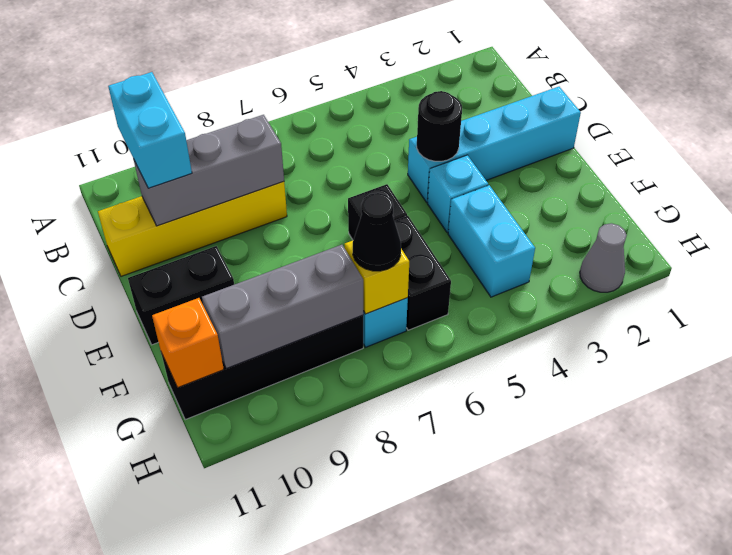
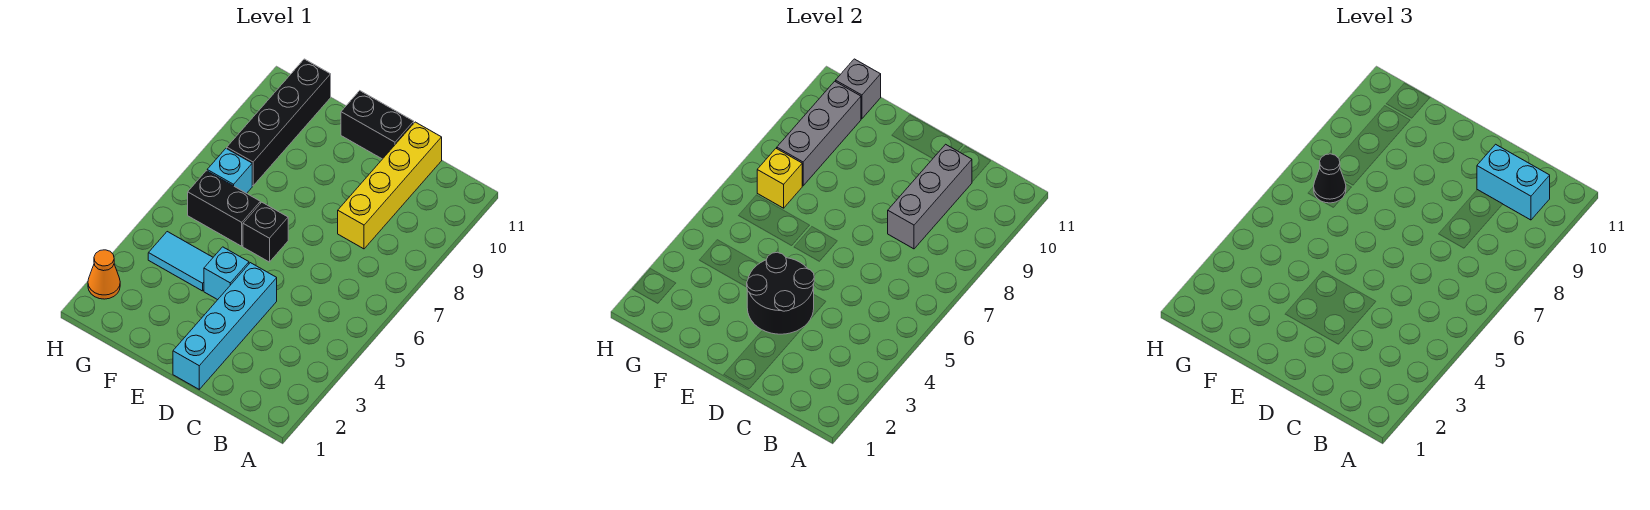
black round brick D4 level 2 -> black round brick D3:E4 level 2
black brick E10:E11 level 1 -> black brick D11:E11 level 1
cyan brick F4:G4 level 1 -> cyan tile F4:G4 level 1
orange brick G11 level 2 -> grey brick G11 level 2
grey cone H2 level 1 -> orange cone H2 level 1

